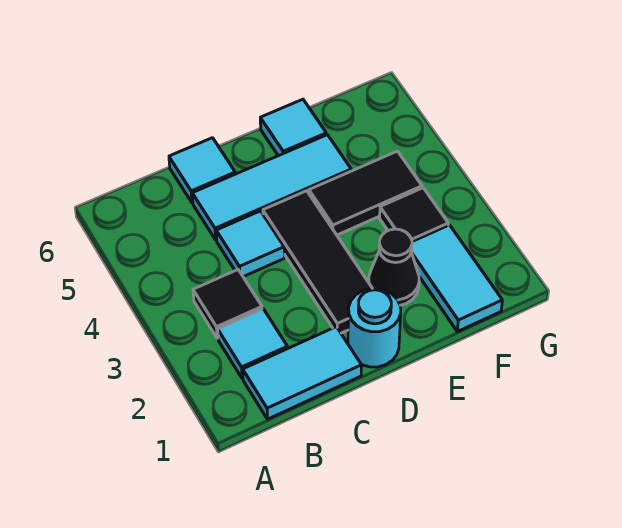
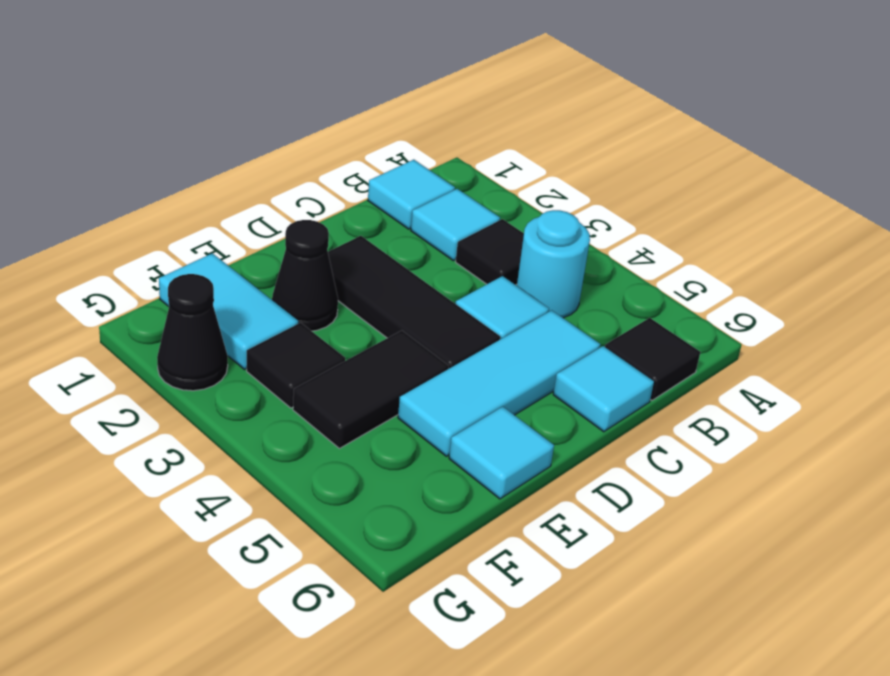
cyan tile B1:C1 level 1 -> cyan tile B1 level 1
none -> black tile B6 level 1
cyan round brick D1 level 1 -> cyan round brick B4 level 1
none -> black cone G2 level 1

